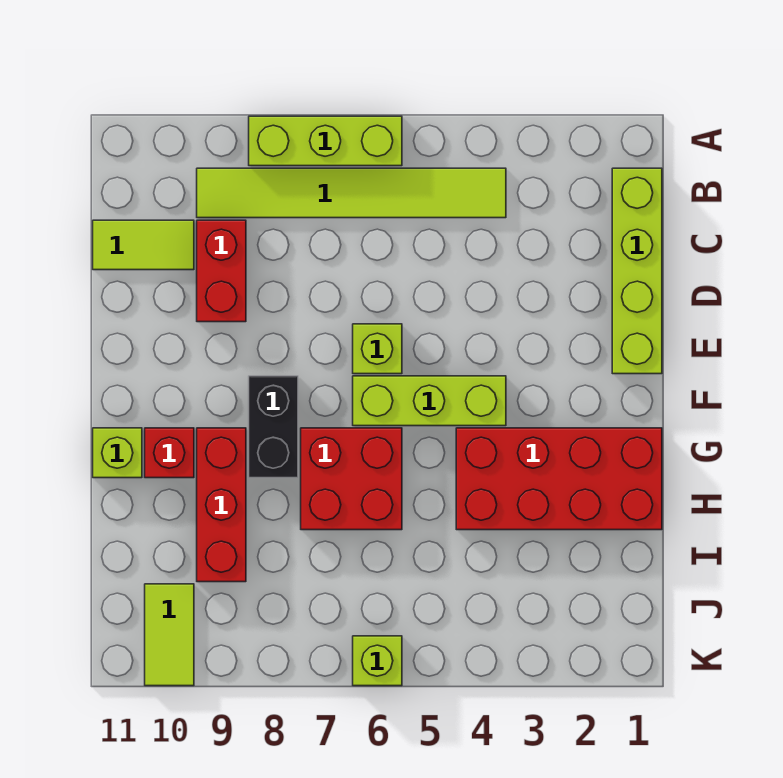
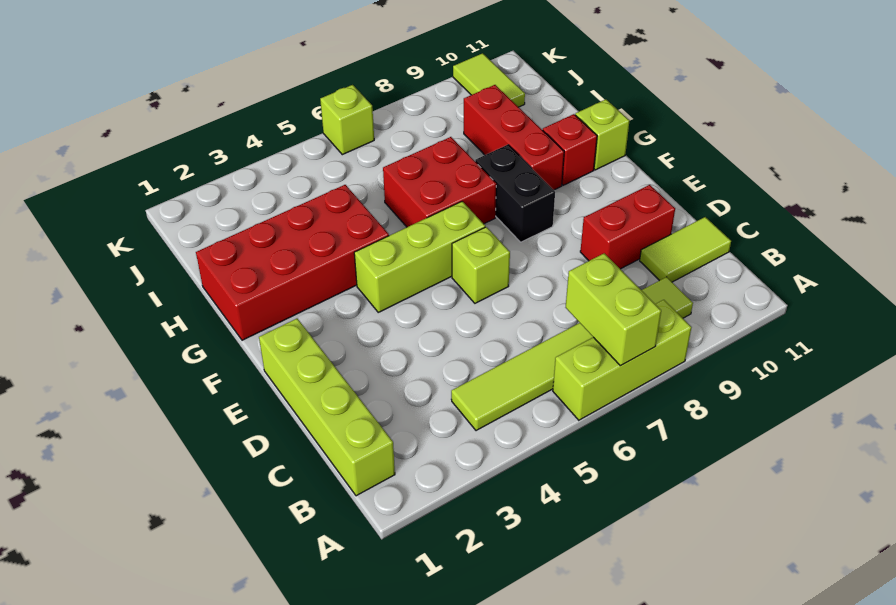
none -> lime brick A7:B7 level 2
red brick C9:D9 level 1 -> red brick D9:D10 level 1

